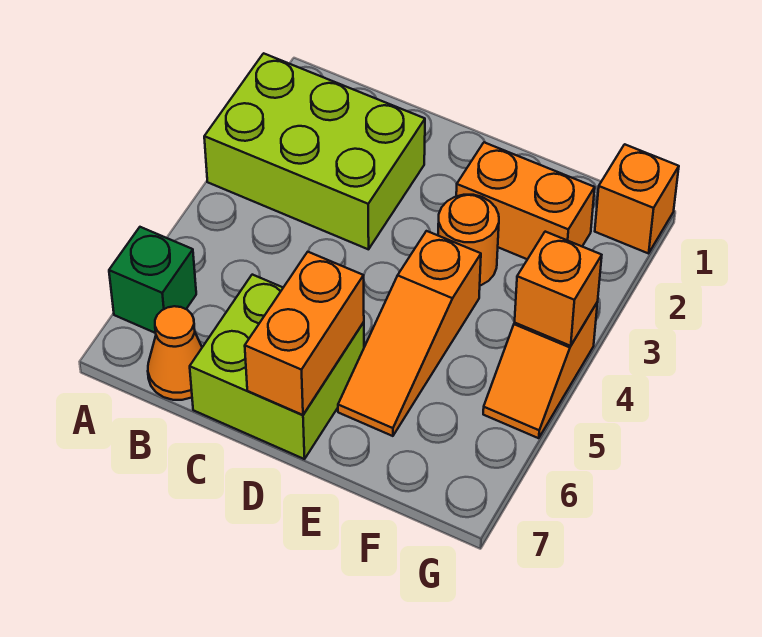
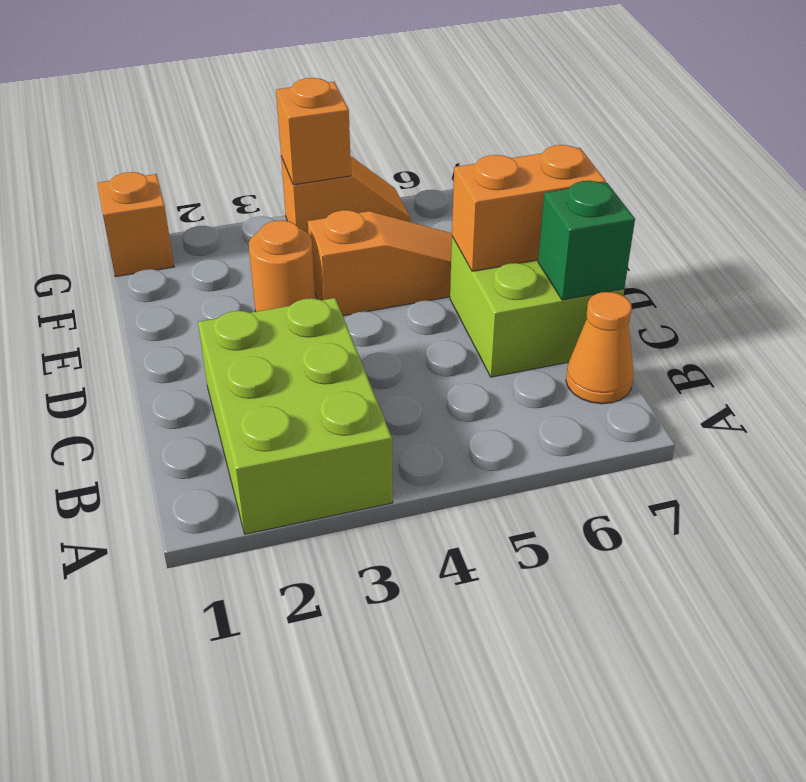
green brick A6 level 1 -> green brick C7 level 2
orange brick E2:F2 level 1 -> none

